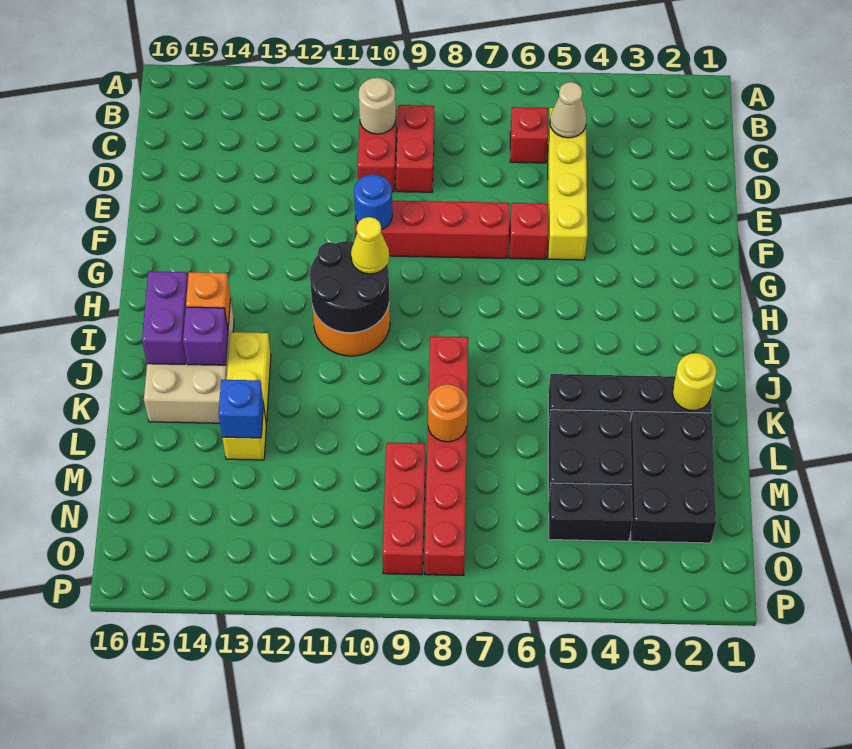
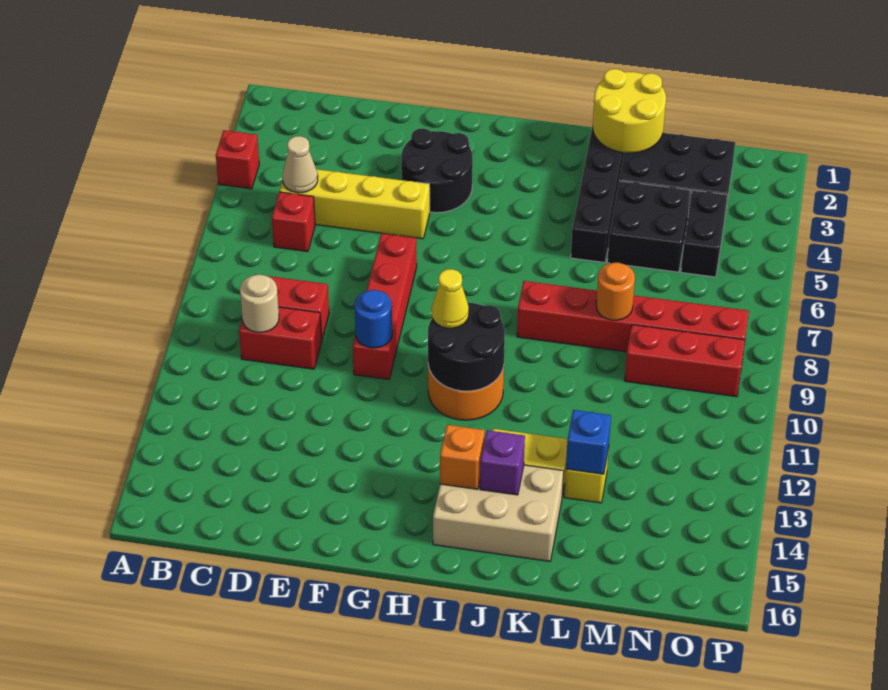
none -> black round brick F3:G4 level 1
red brick F6 level 1 -> red brick A4 level 1
purple brick I15:J15 level 2 -> none
yellow round brick K2 level 2 -> yellow round brick K1:L2 level 2

